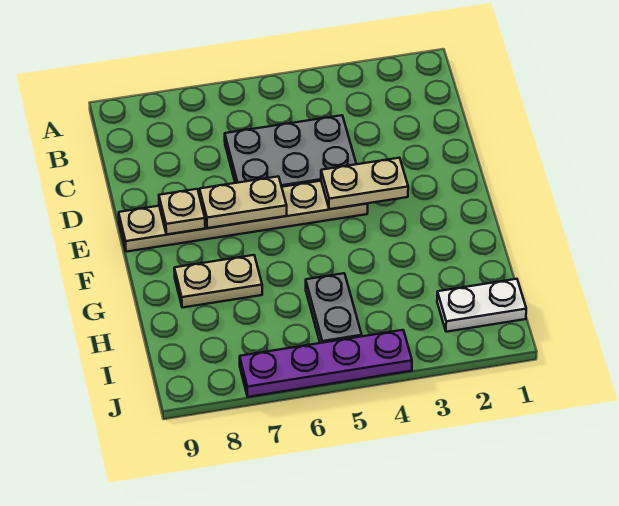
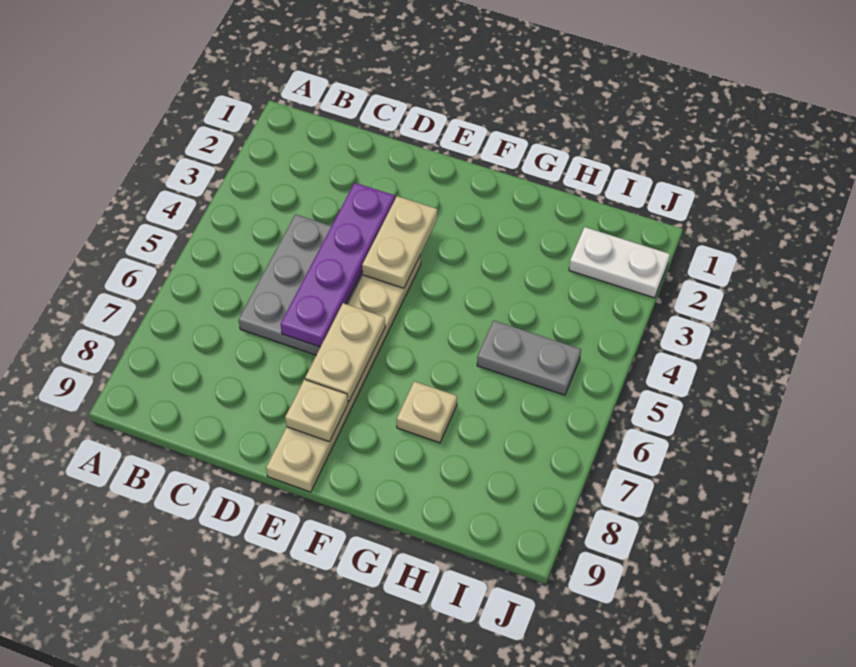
tan plate G7:G8 level 1 -> tan plate G7 level 1
white plate I1:I2 level 1 -> white plate I2:J2 level 1
purple plate J4:J7 level 1 -> purple plate D3:D6 level 2

